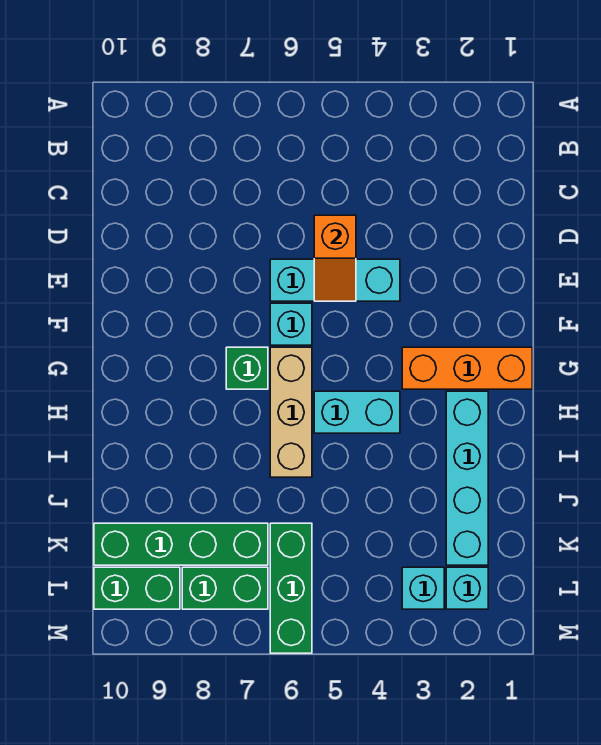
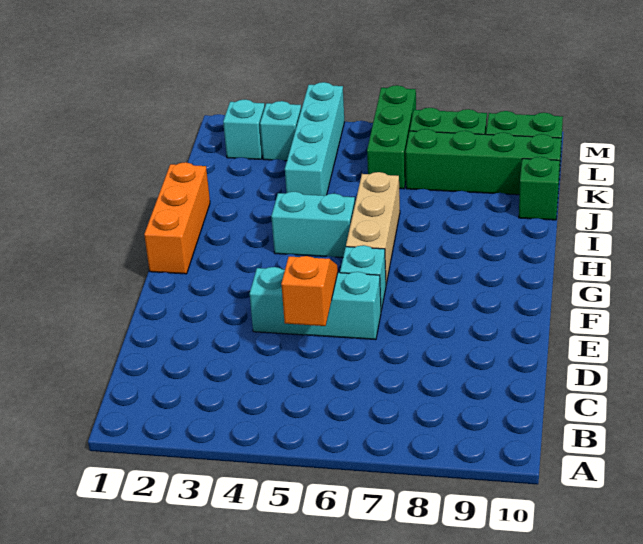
orange brick G1:G3 level 1 -> orange brick G1:I1 level 1
green brick G7 level 1 -> green brick J10 level 1
cyan brick H2:K2 level 1 -> cyan brick J4:M4 level 1

